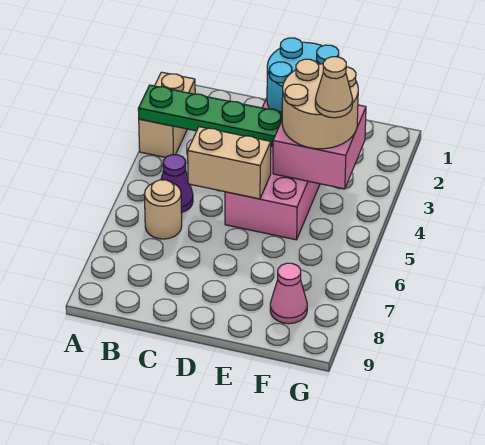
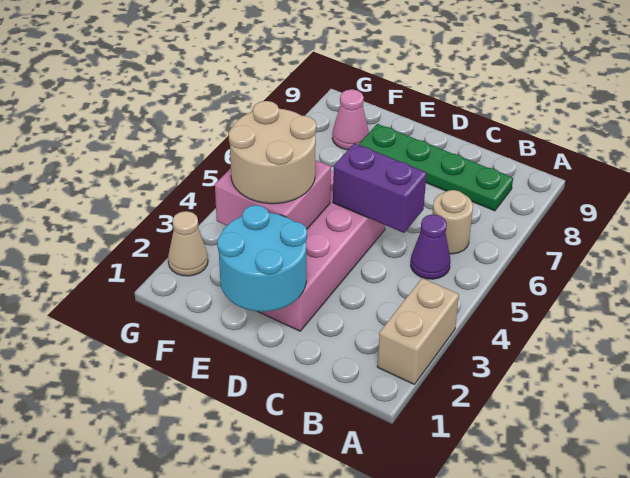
green plate A3:D3 level 2 -> green plate B8:E8 level 1
tan brick C5:D5 level 2 -> purple brick C5:D5 level 2
tan cone F4 level 4 -> tan cone G2 level 1

